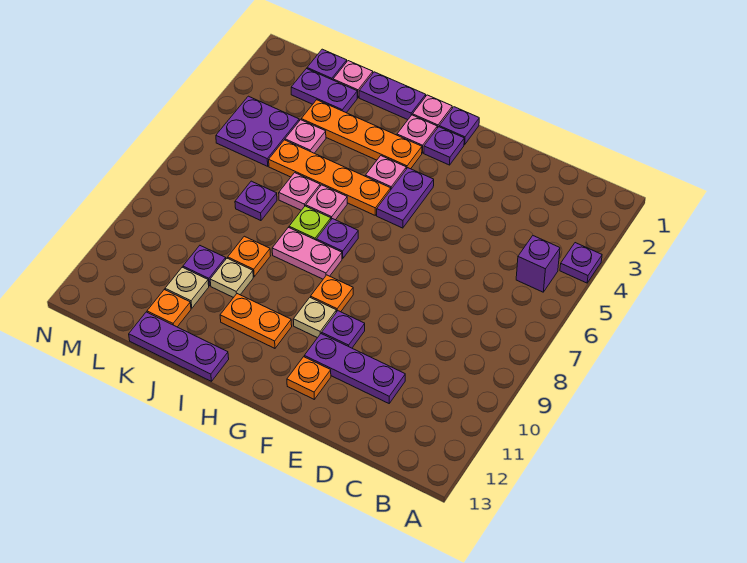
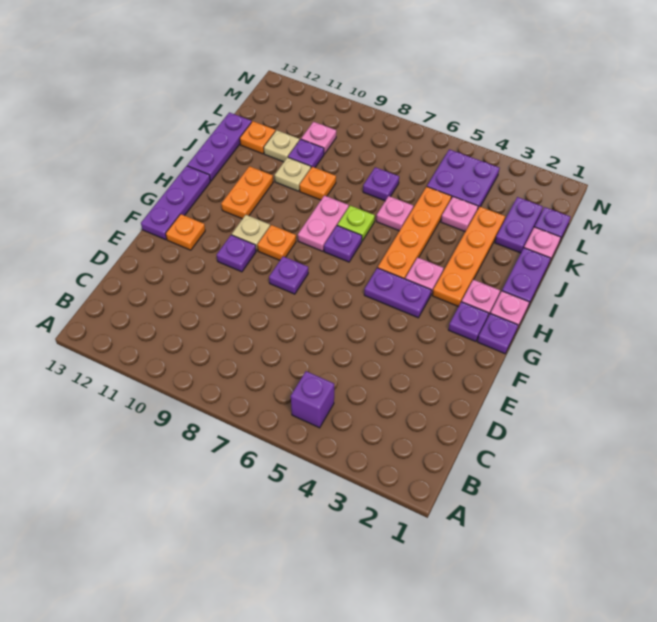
purple plate A4 level 1 -> purple plate F8 level 1
purple plate D11:F11 level 1 -> purple plate F13:H13 level 1
pink plate I6 level 1 -> pink plate L10 level 1

